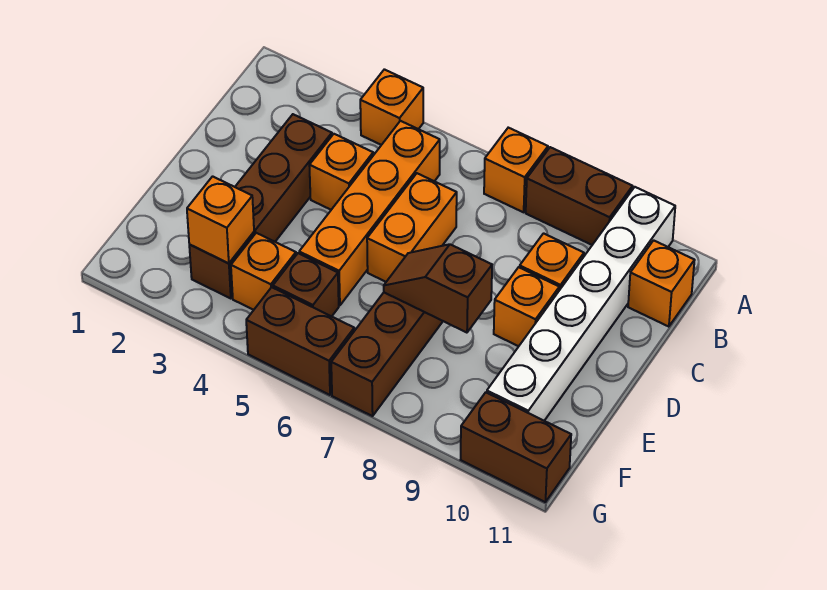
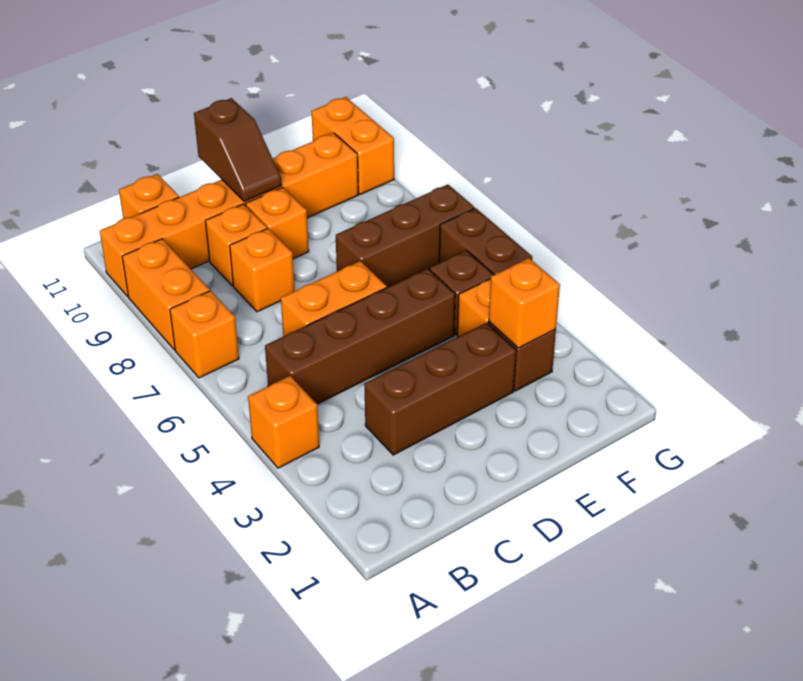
brown brick A8:A9 level 1 -> orange brick A8:A9 level 1
white brick A10:F10 level 1 -> orange brick A10:F10 level 1
orange brick B5:E5 level 1 -> brown brick B5:E5 level 1
orange brick C4 level 1 -> orange brick C8 level 1
brown slope E7:E8 level 2 top 8 -> brown slope D10:D11 level 2 top 11
brown brick G10:G11 level 1 -> orange brick G10:G11 level 1

